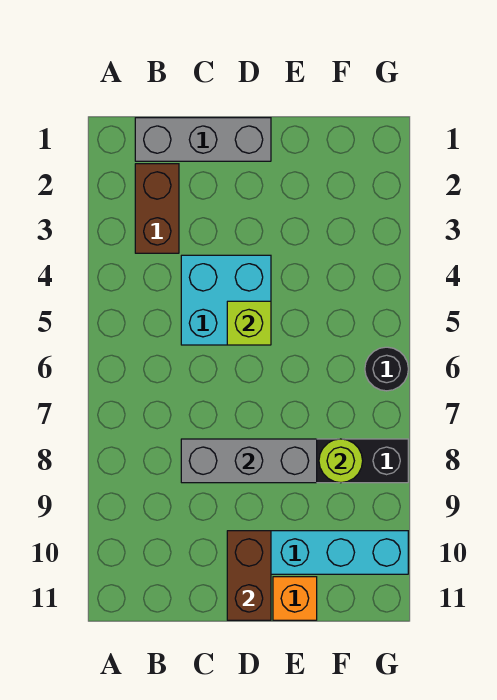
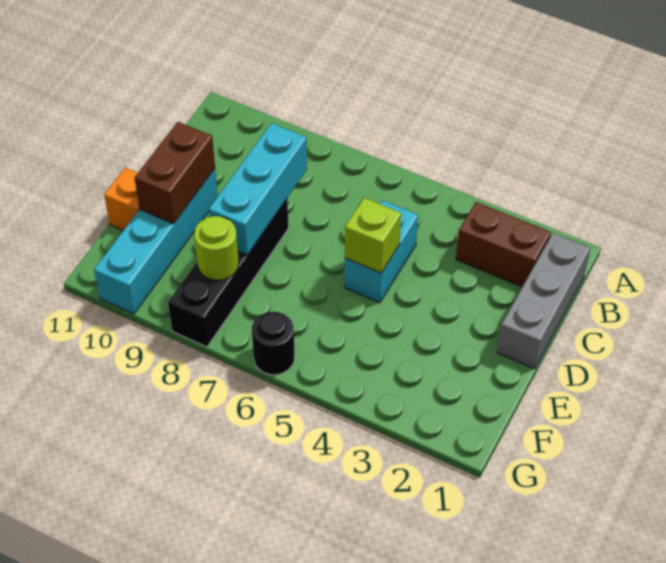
cyan brick C4:D5 level 1 -> cyan brick C5:D5 level 1
grey brick C8:E8 level 2 -> cyan brick C8:E8 level 2
brown brick D10:D11 level 2 -> brown brick D10:E10 level 2

